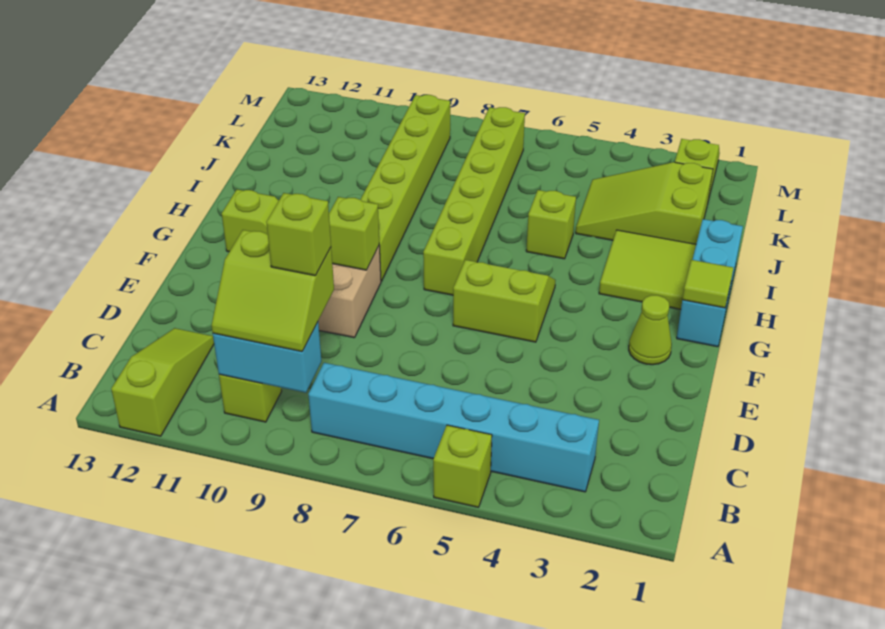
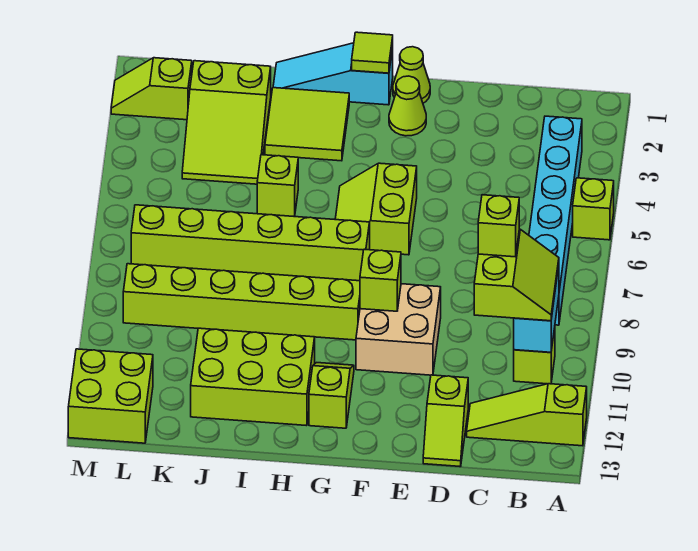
none -> lime slope D12:D13 level 1 top 12
none -> lime cone F1 level 1
cyan brick G1:I1 level 1 -> cyan slope G1:I1 level 1 top G
none -> lime brick H11:J12 level 1
none -> lime brick L12:M13 level 1

